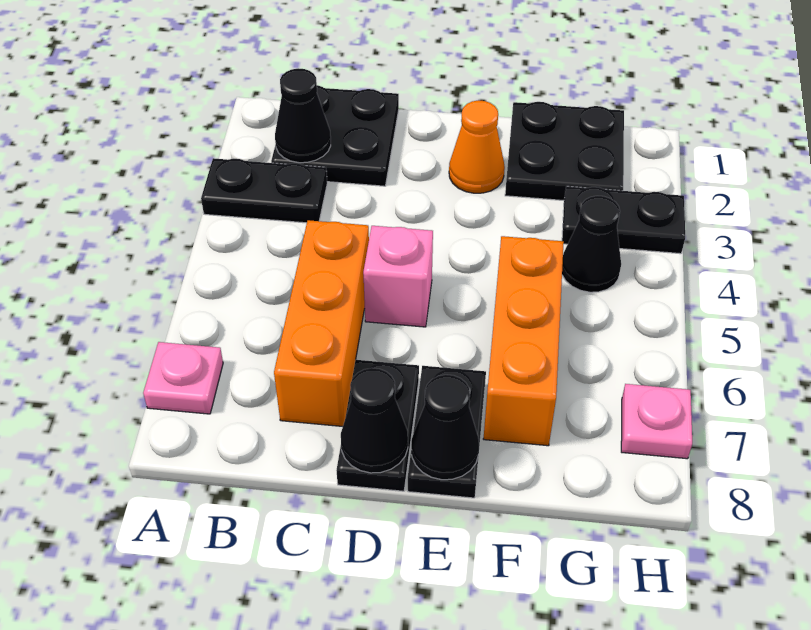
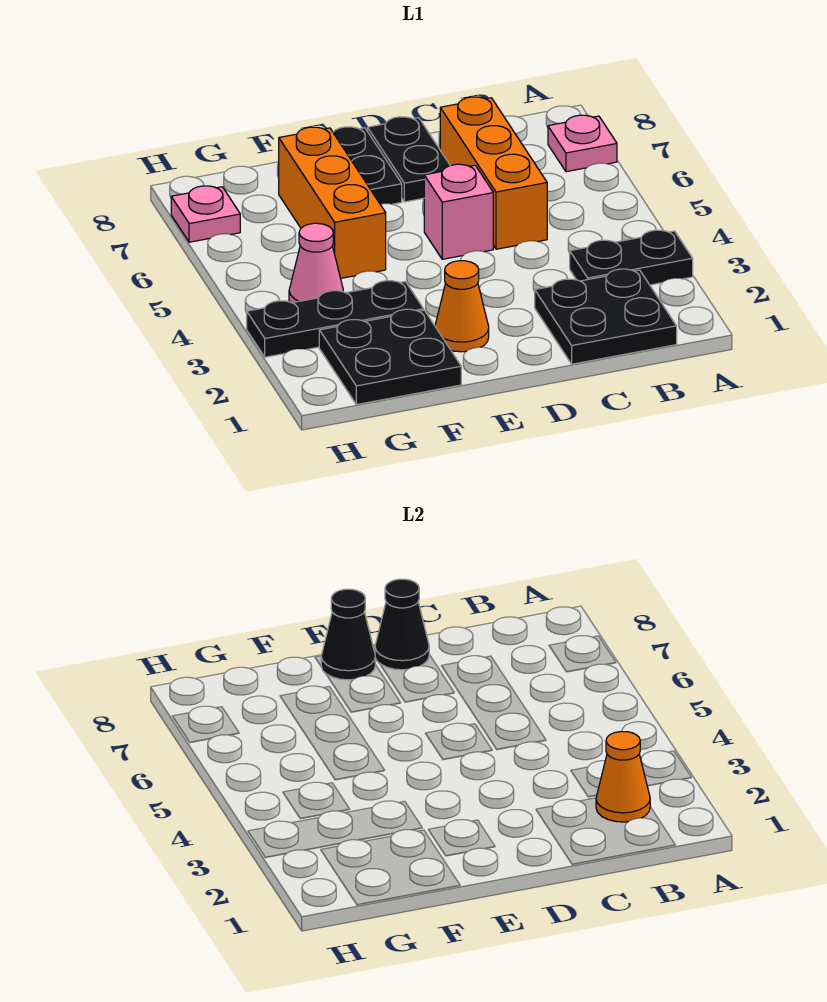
black cone B2 level 2 -> orange cone B2 level 2
black plate G3:H3 level 1 -> black plate F3:H3 level 1
black cone G4 level 1 -> pink cone G4 level 1

